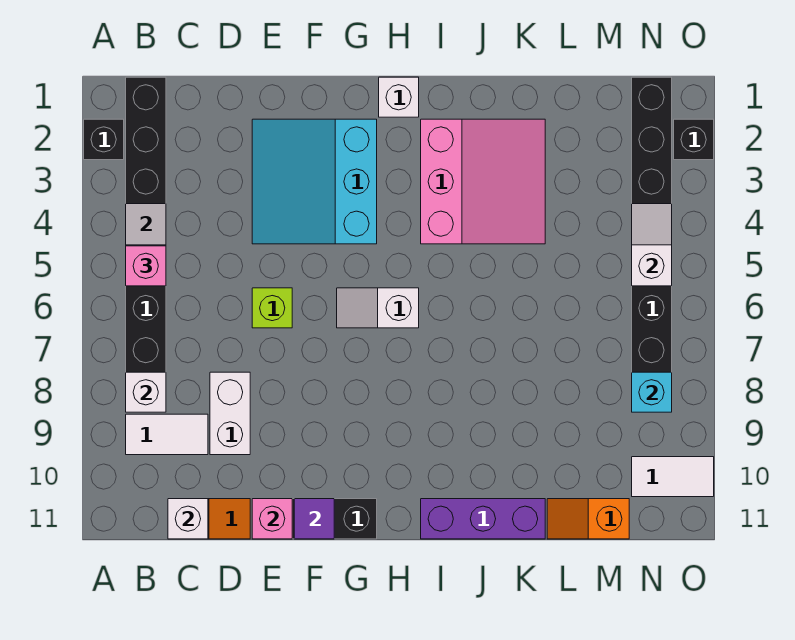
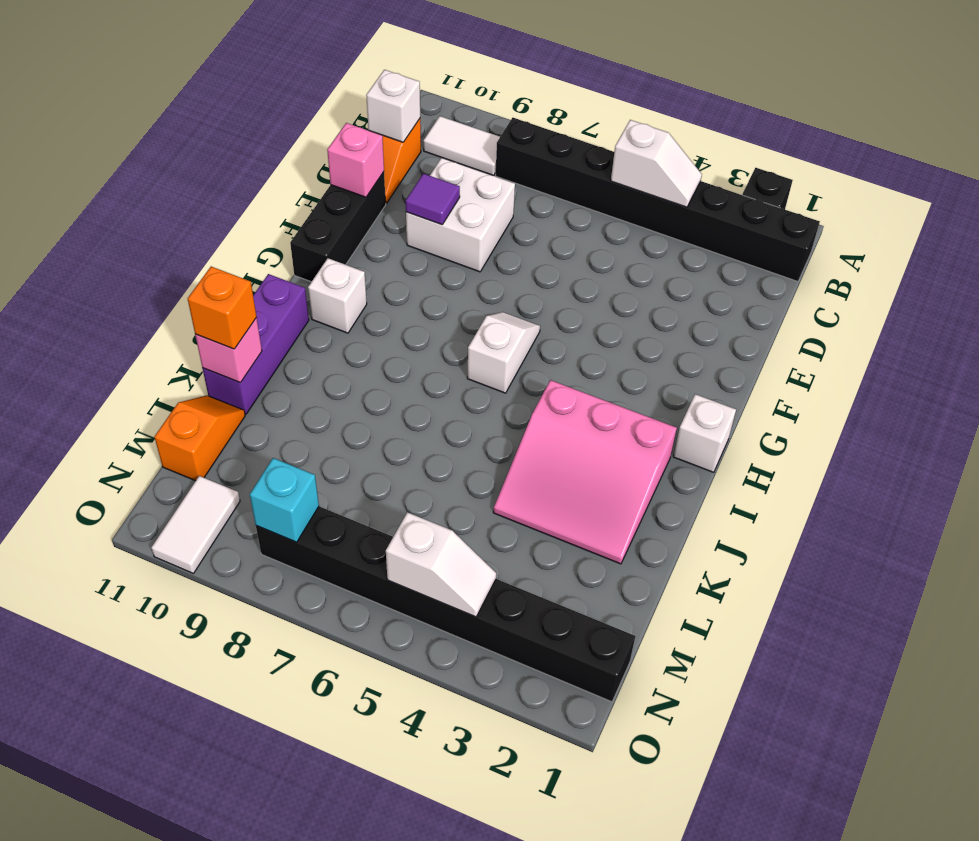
pink brick B5 level 3 -> pink brick K11 level 2
white brick B8 level 2 -> white brick H10 level 1
white tile B9:C9 level 1 -> white tile B9:B10 level 1
white brick D8:D9 level 1 -> white brick D8:E9 level 1
cyan slope E2:G4 level 1 top G -> none
lime brick E6 level 1 -> none
purple tile F11 level 2 -> purple tile E9 level 2
none -> orange brick K11 level 3
black brick O2 level 1 -> none

